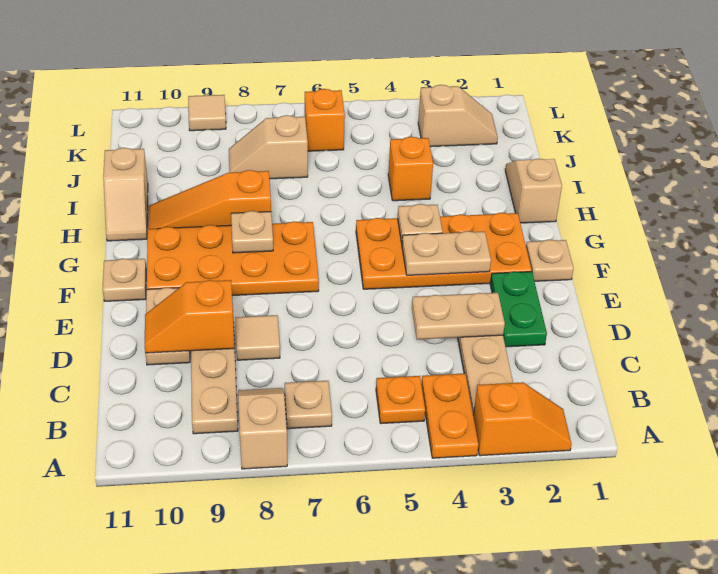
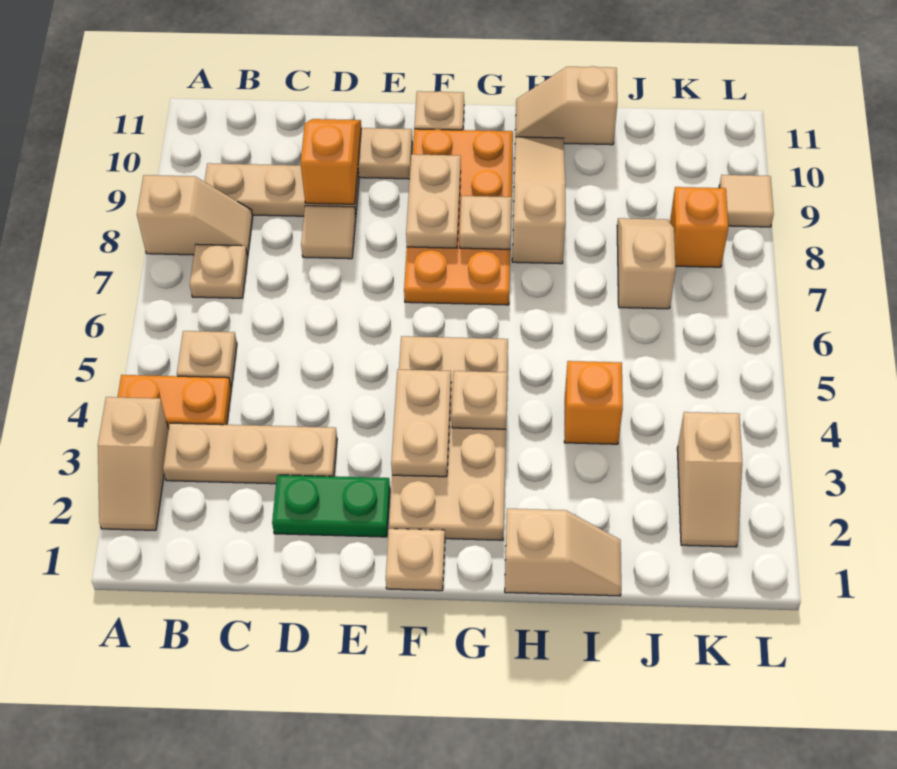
orange slope A2:A3 level 1 top 3 -> tan slope A2:A3 level 1 top 3
orange plate B5 level 1 -> tan plate B5 level 1
tan plate D3:D4 level 2 -> tan plate F8:F9 level 2
orange plate F2:G5 level 1 -> tan plate F2:G5 level 1
orange slope H8:H10 level 1 top 8 -> tan slope H8:H10 level 1 top 8
orange brick K6 level 1 -> orange brick K8 level 1

